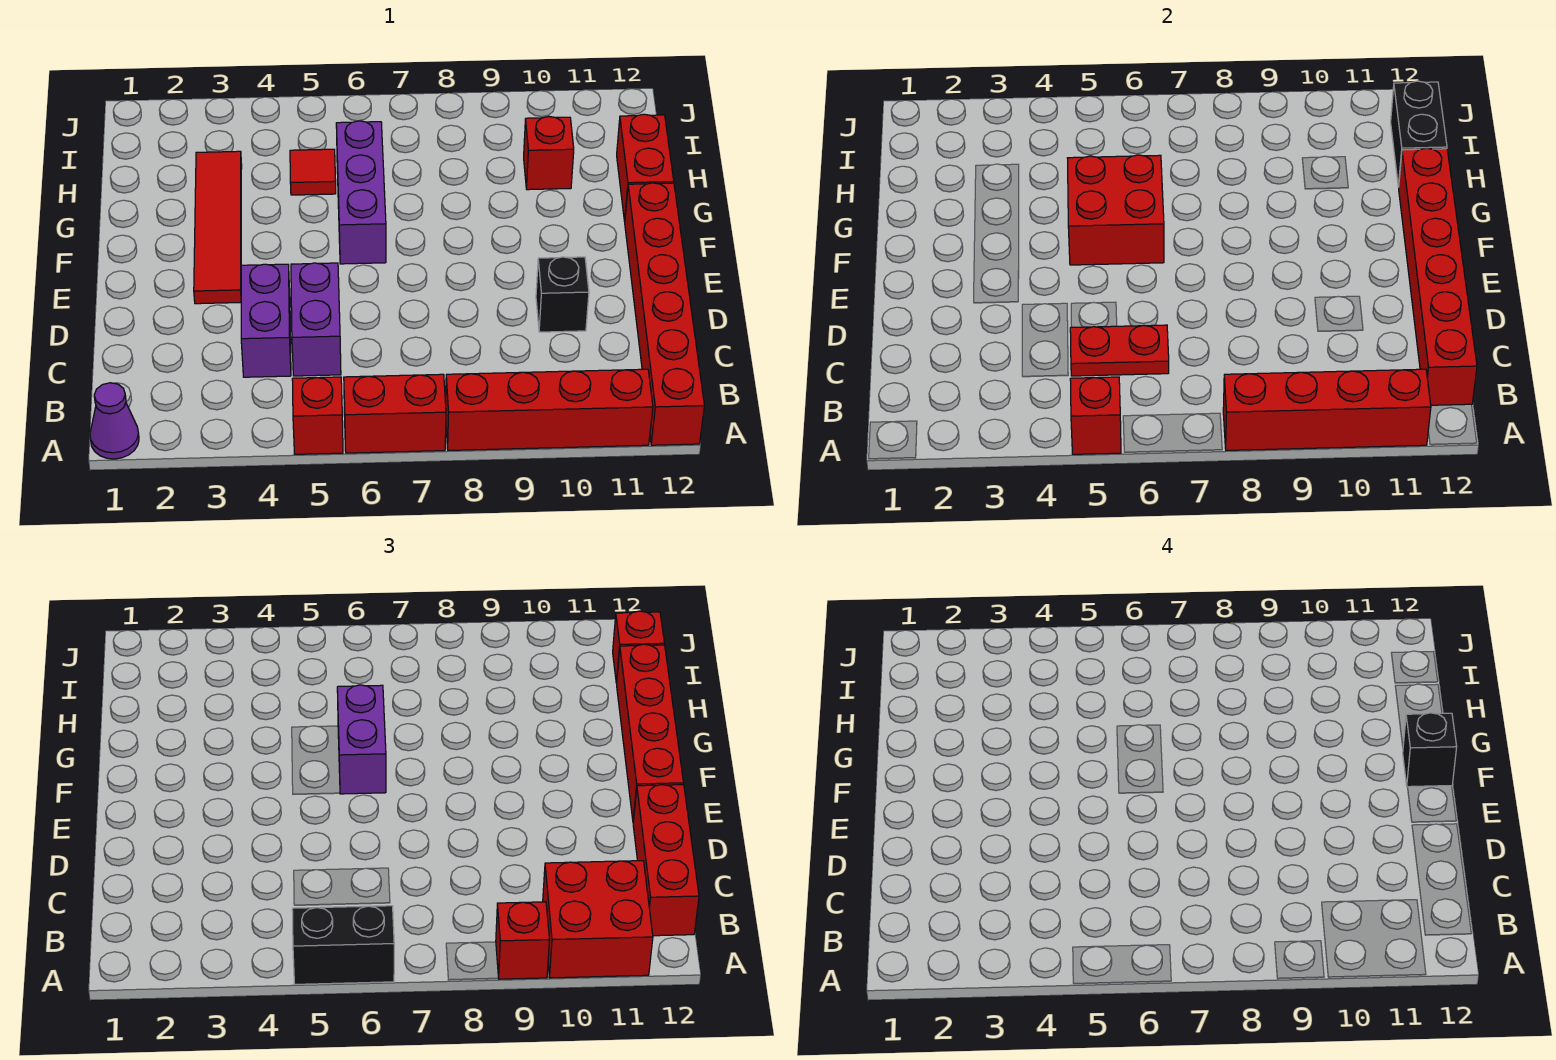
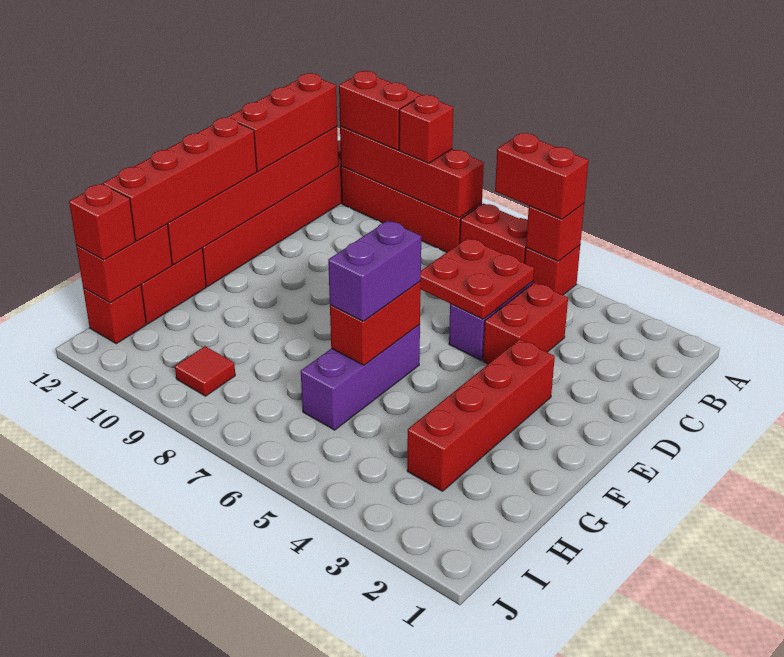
purple cone A1 level 1 -> none
black brick A5:A6 level 3 -> red brick A5:A6 level 3
red brick A10:B11 level 3 -> red brick A10:A11 level 3
purple brick C4:D4 level 1 -> red brick C4:D4 level 1
red plate C5:C6 level 2 -> red plate C5:D6 level 2
black brick D10 level 1 -> none
red tile E3:H3 level 1 -> red brick E3:H3 level 1
red brick F5:G6 level 2 -> red brick F6:G6 level 2
black brick F12 level 4 -> none
red tile H5 level 1 -> red tile I9 level 1
red brick H10 level 1 -> red brick I12 level 1
black brick H12:I12 level 2 -> red brick H12:I12 level 2

